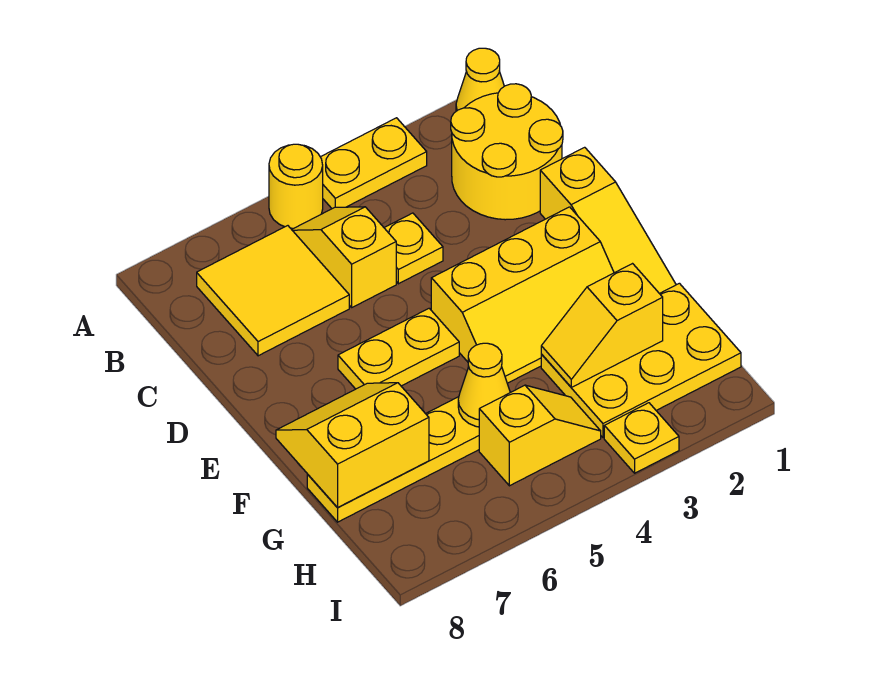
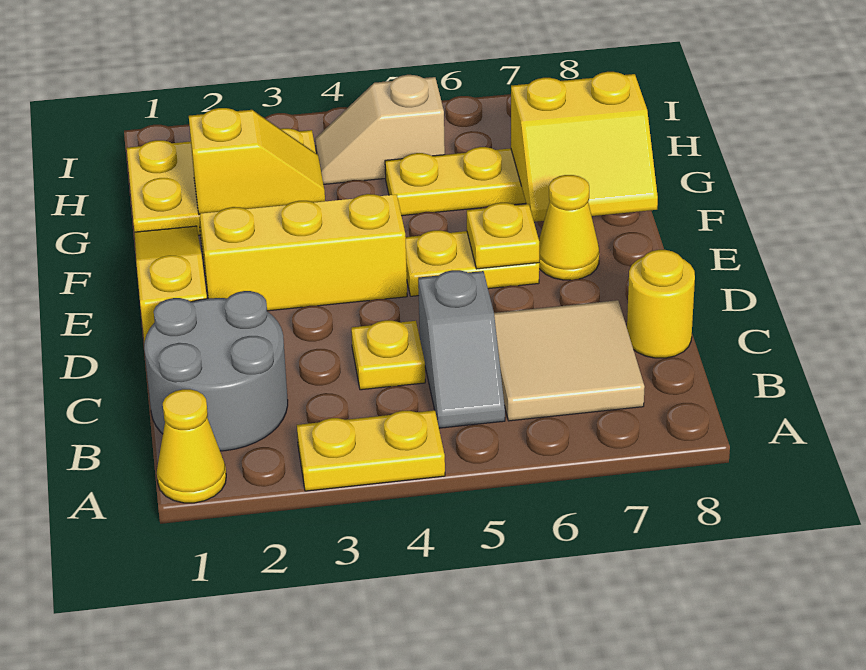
yellow round brick A5 level 1 -> yellow round brick C8 level 1
yellow round brick B1:C2 level 1 -> grey round brick B1:C2 level 1
yellow slope B5:C5 level 1 top C -> grey slope B5:C5 level 1 top C
yellow tile B6:C7 level 1 -> tan tile B6:C7 level 1
yellow cone G5 level 2 -> yellow cone E7 level 1
yellow slope H4:H5 level 1 top 5 -> tan slope H4:H5 level 1 top 5
yellow plate I3 level 1 -> yellow plate E6 level 2

